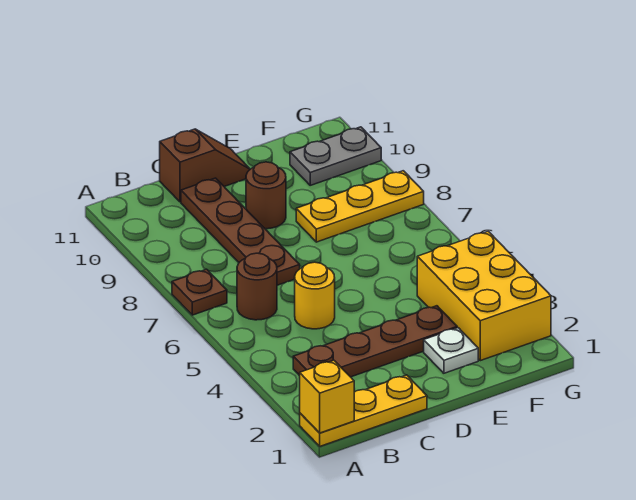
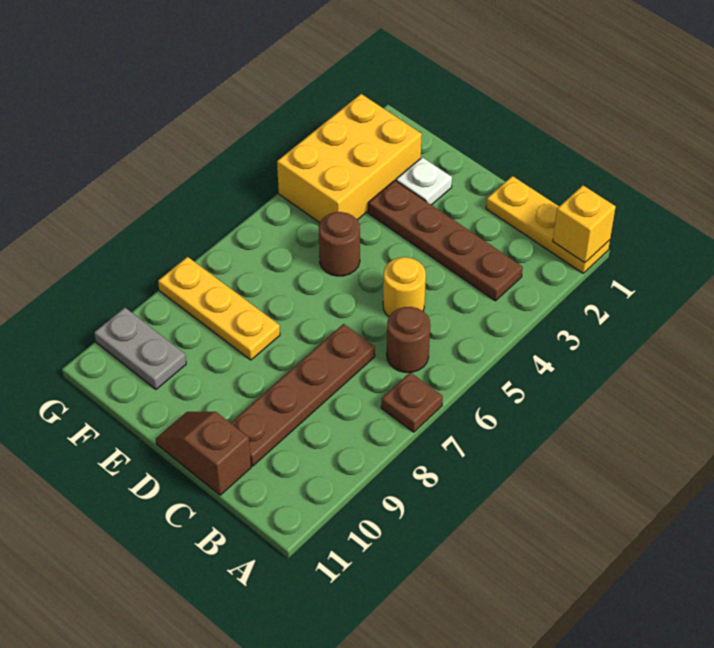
brown round brick D9 level 1 -> brown round brick E5 level 1

